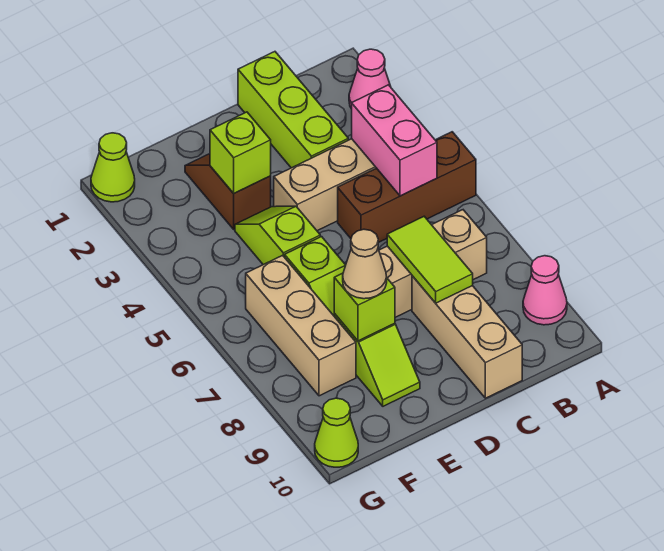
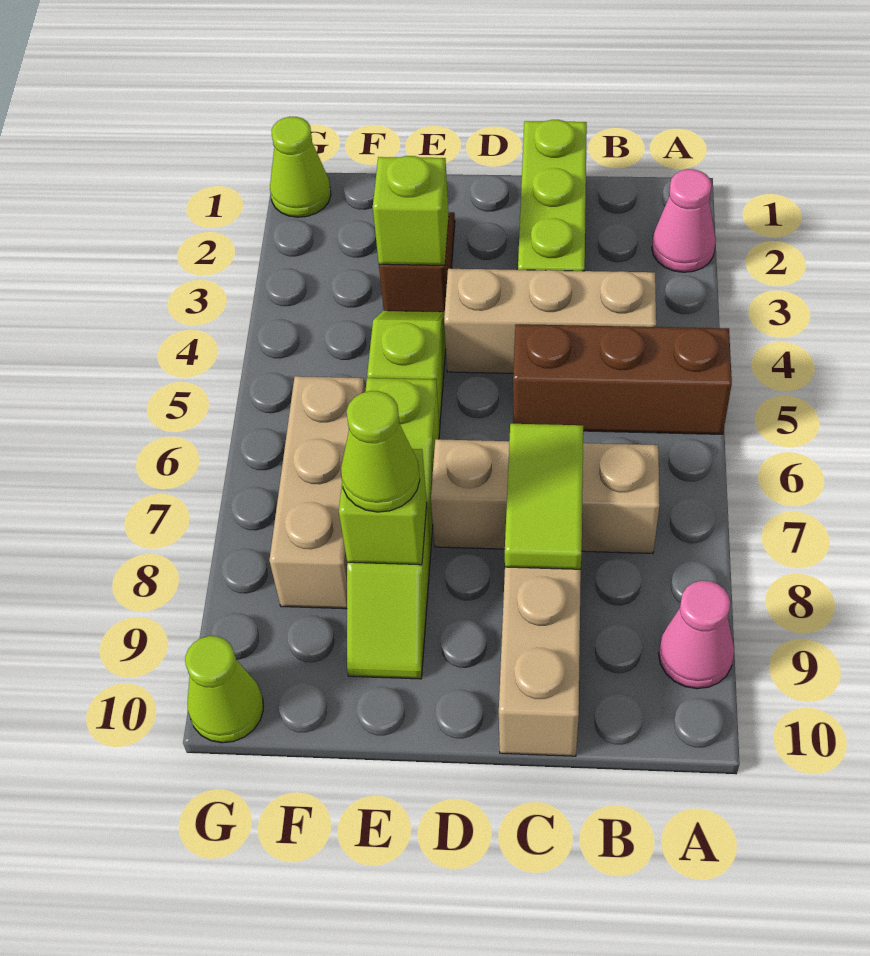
pink brick B4:B5 level 2 -> none
tan cone E8 level 3 -> lime cone E8 level 3

